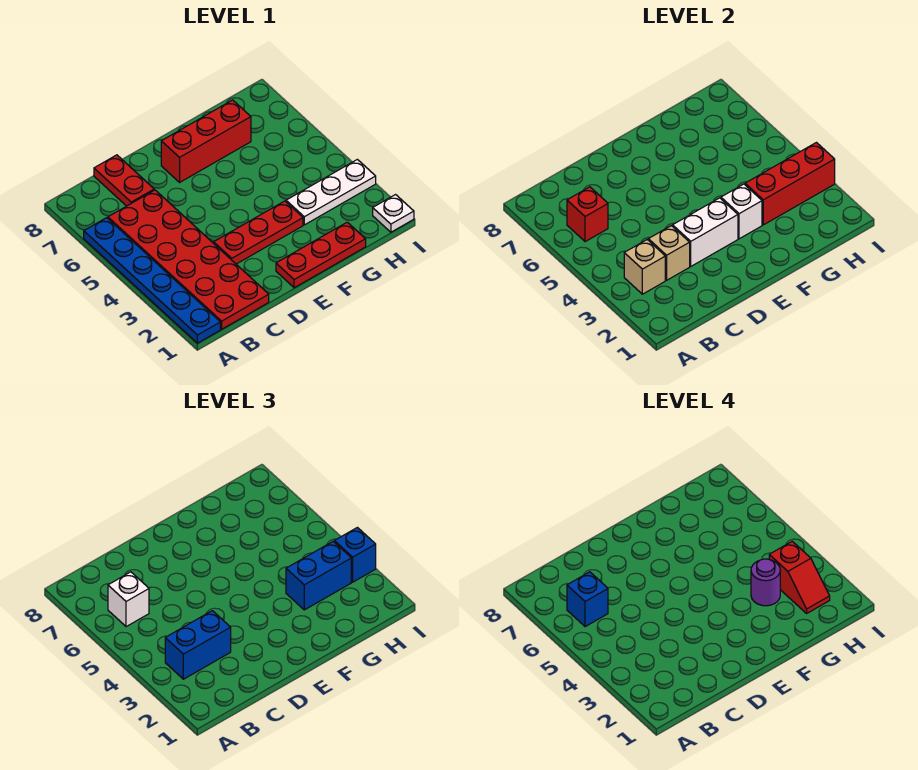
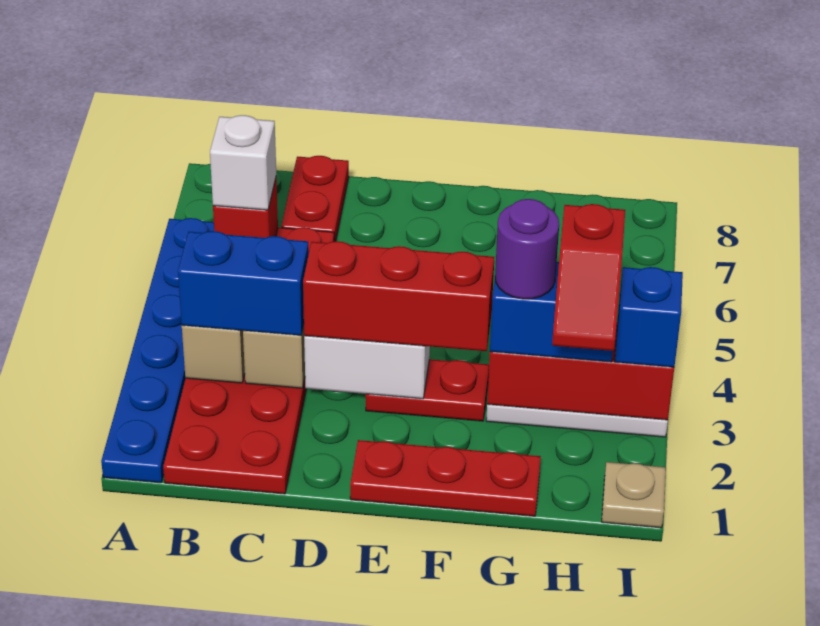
blue brick B6 level 4 -> none
red plate D3:F3 level 1 -> red plate E3:F3 level 1
red brick E7:G7 level 1 -> red brick D3:F3 level 3
white brick F3 level 2 -> none
white plate I1 level 1 -> tan plate I1 level 1

